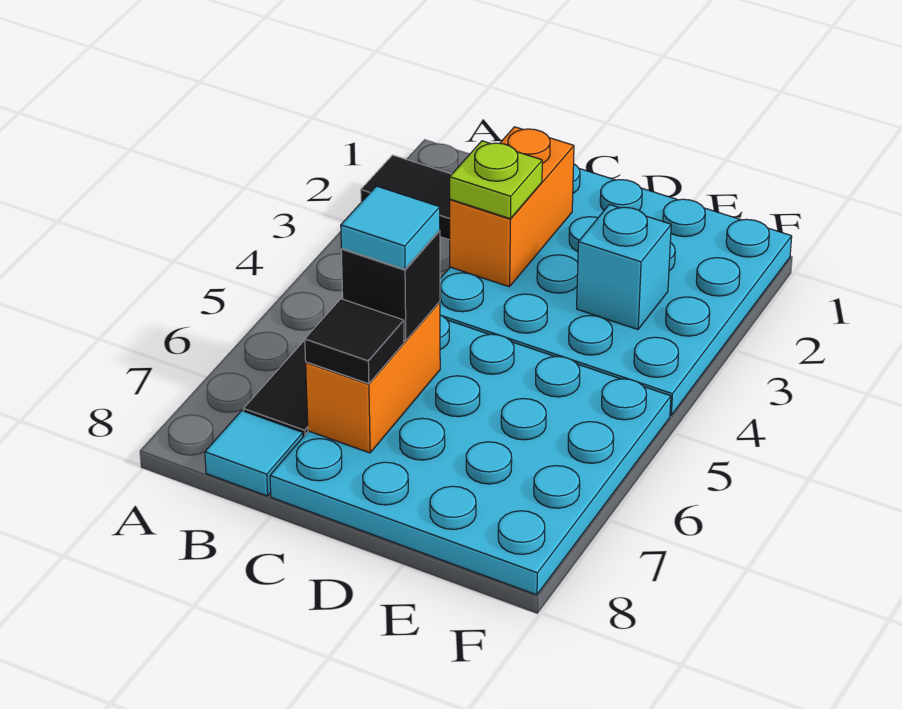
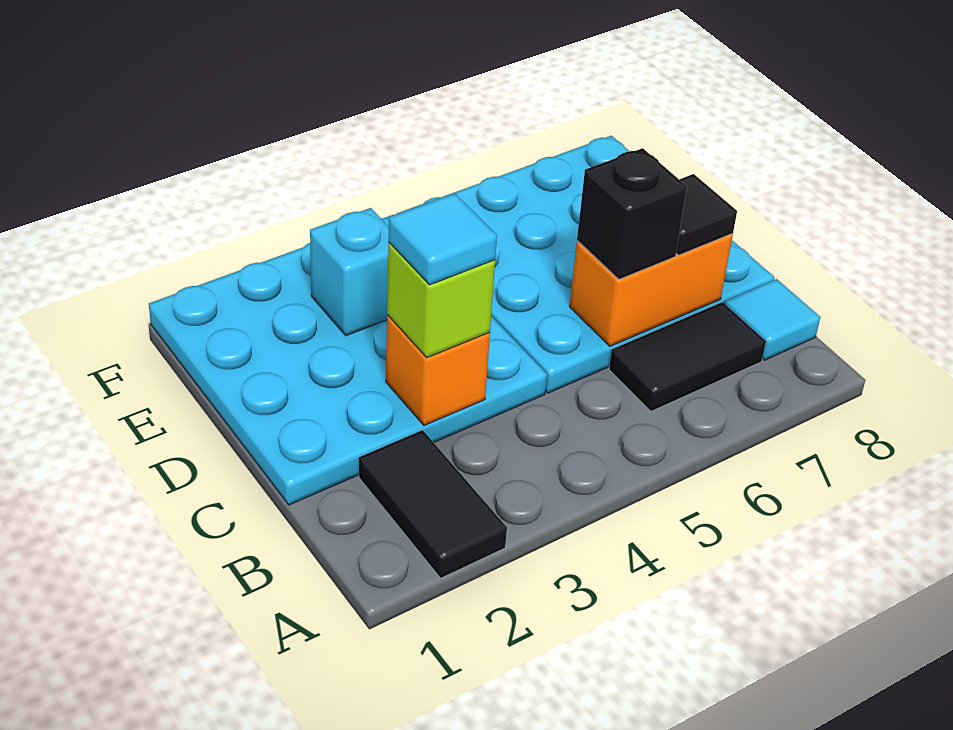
orange brick C2:C3 level 2 -> orange brick C3 level 2
lime plate C3 level 3 -> lime brick C3 level 3
cyan tile C6 level 4 -> cyan tile C3 level 4

